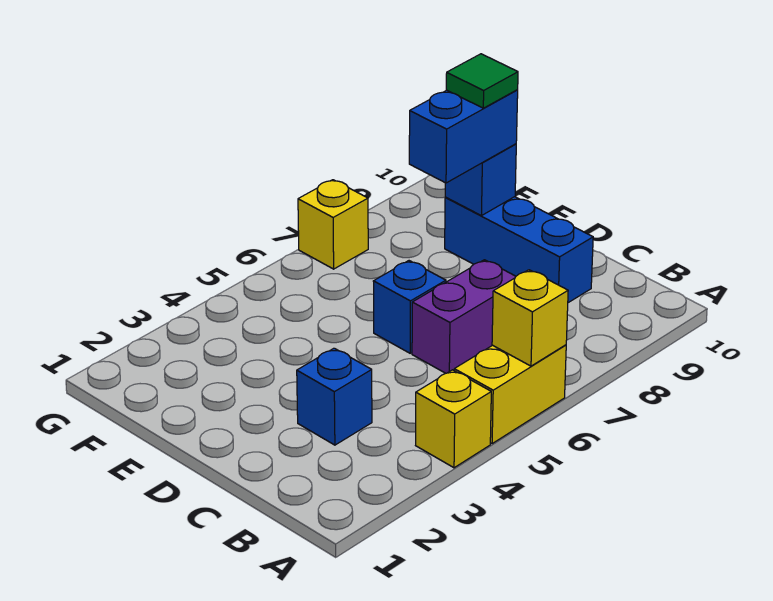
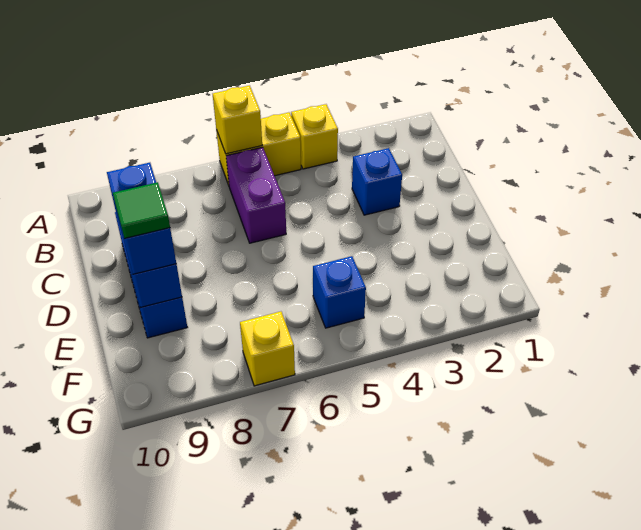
purple brick C6:C7 level 1 -> purple brick B6:C6 level 1
blue brick D6 level 1 -> blue brick F5 level 1
blue brick E8:E9 level 3 -> blue brick D9:E9 level 3

